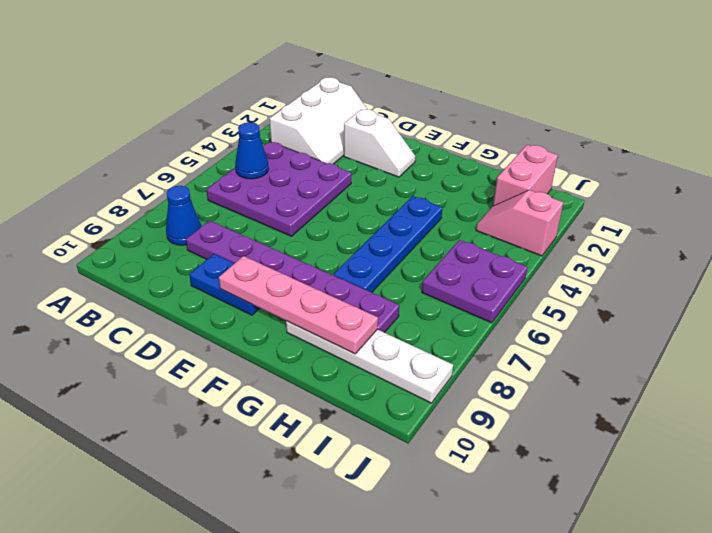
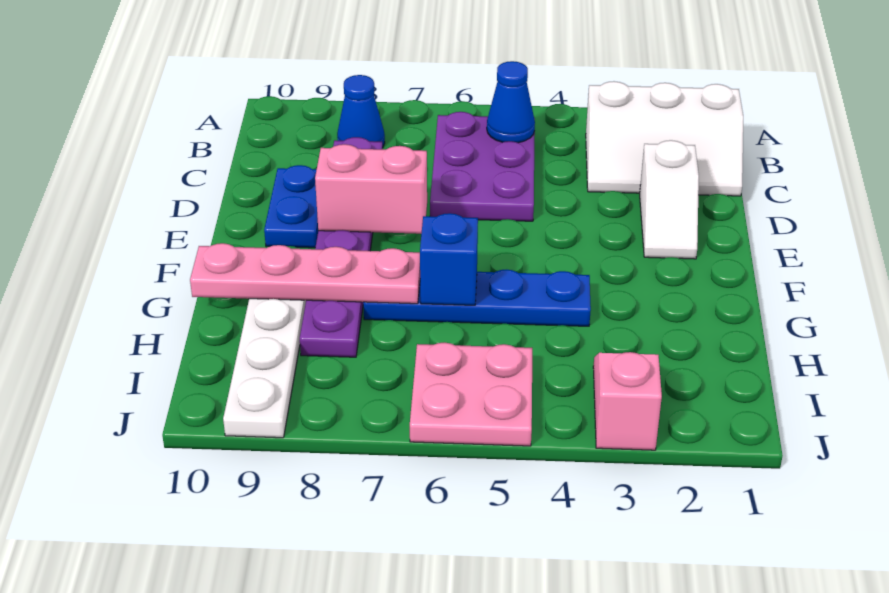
purple plate B4:D6 level 1 -> purple plate B5:D6 level 1
pink plate E9:H9 level 2 -> pink plate G7:G10 level 2
none -> blue brick G6 level 2
pink brick I1:I2 level 1 -> pink brick E7:E8 level 2
purple plate I5:J6 level 1 -> pink plate I5:J6 level 1

